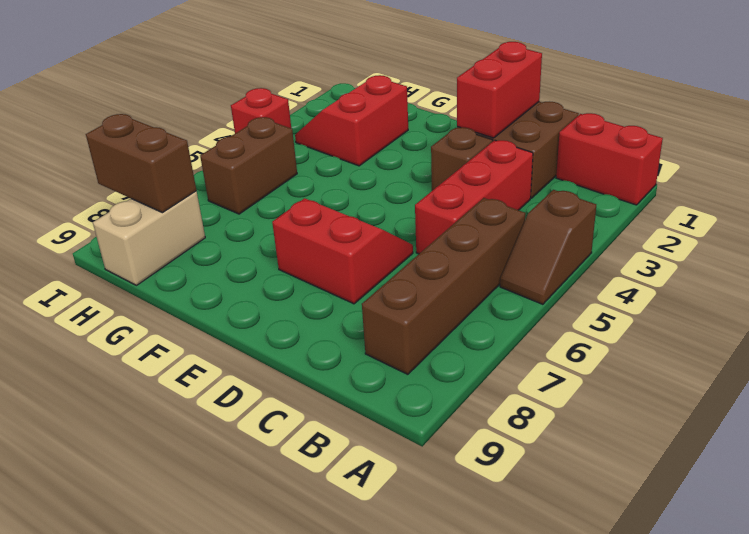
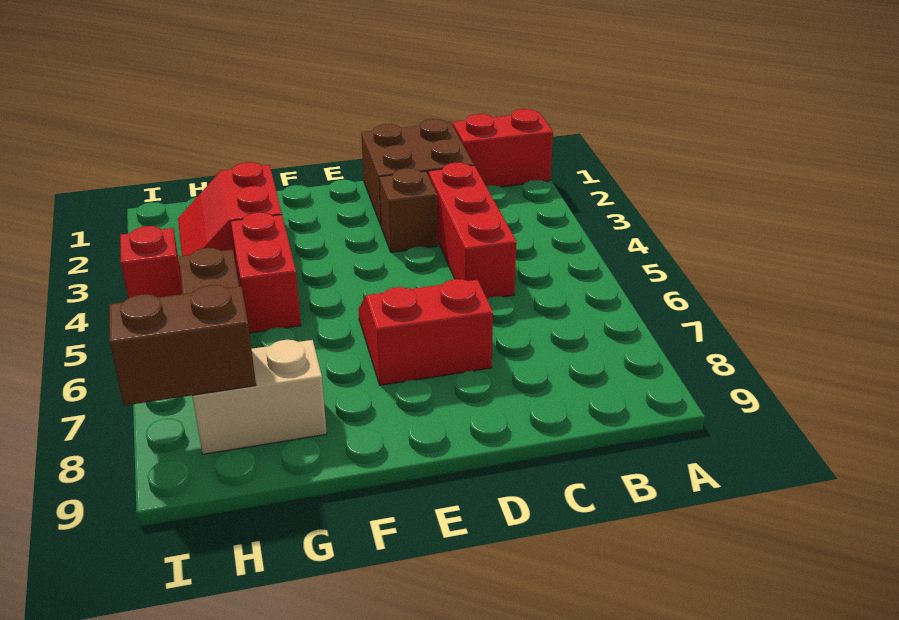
brown slope A4:A5 level 1 top 4 -> none
brown brick B5:B8 level 1 -> none
red brick D1:D2 level 2 -> red brick G4:G5 level 1
tan brick H8:H9 level 1 -> tan brick G8:H8 level 1

